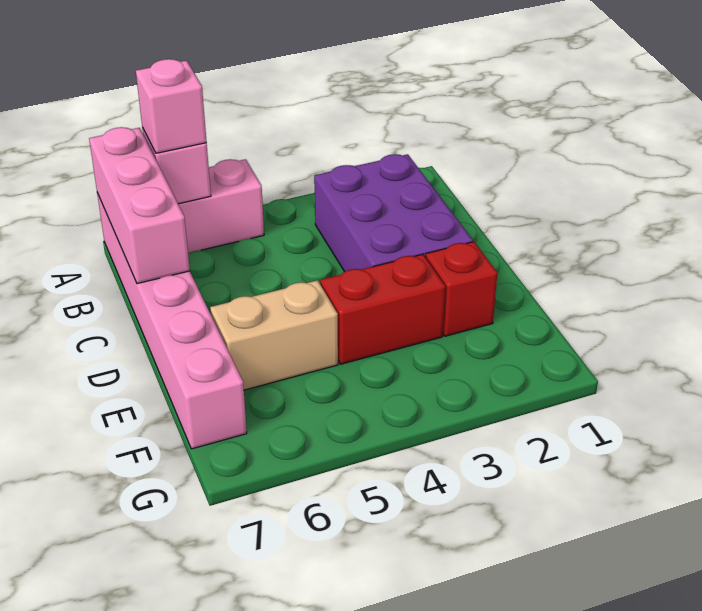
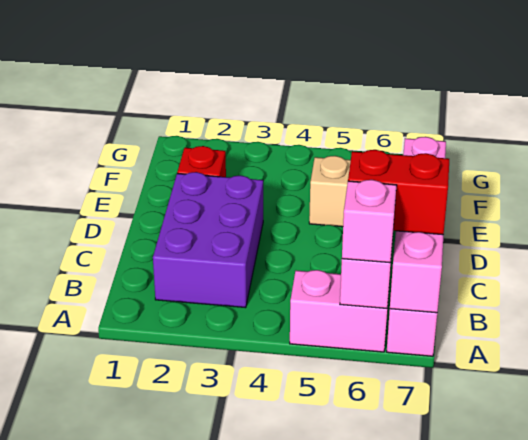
red brick E3:E4 level 1 -> red brick B6:B7 level 3

